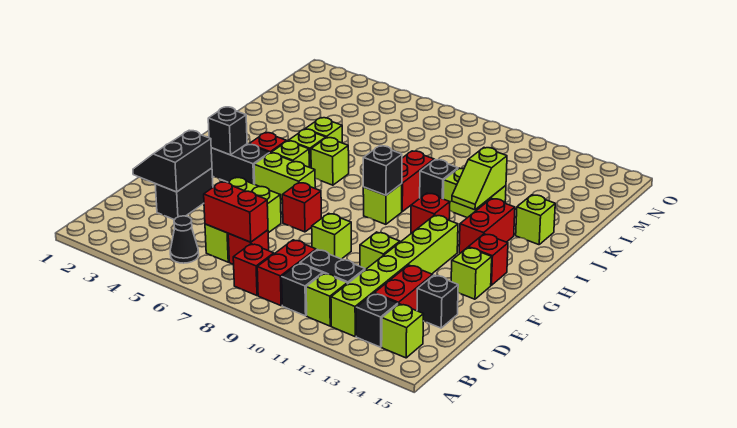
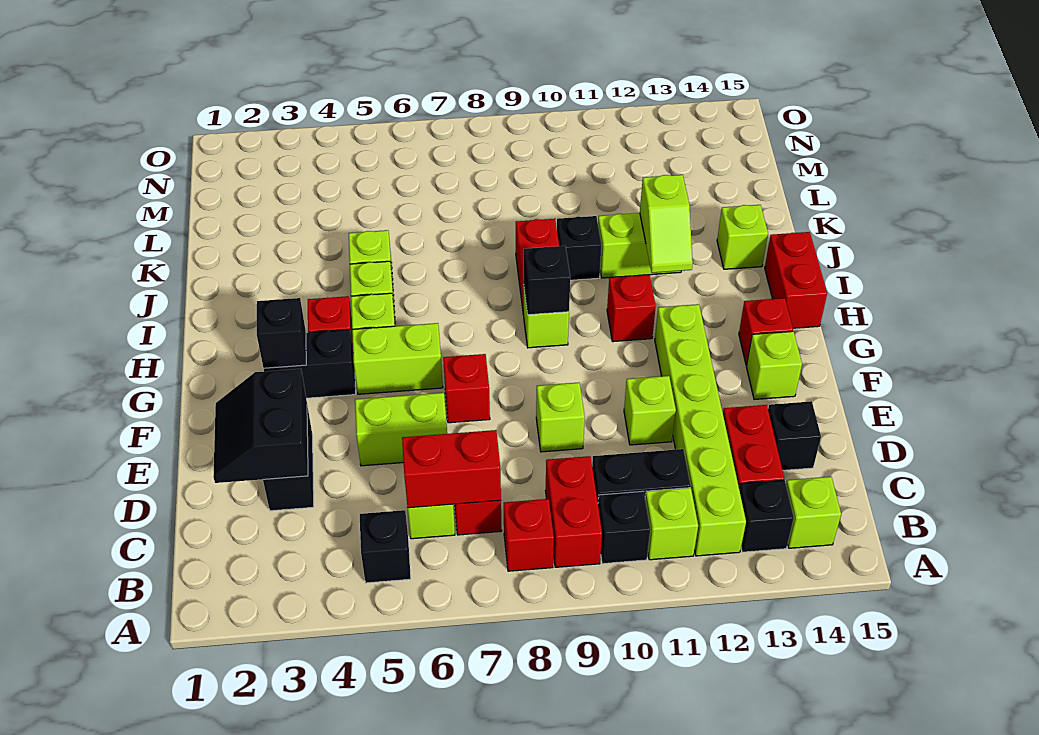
black cone B5 level 1 -> black brick B5 level 1
red brick H13:I13 level 1 -> red brick H15:I15 level 1
lime brick I6 level 1 -> none

